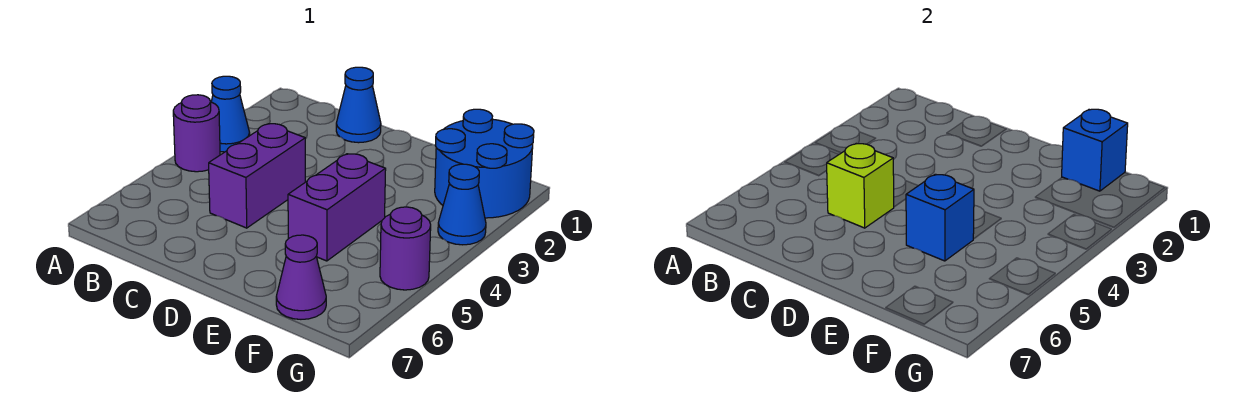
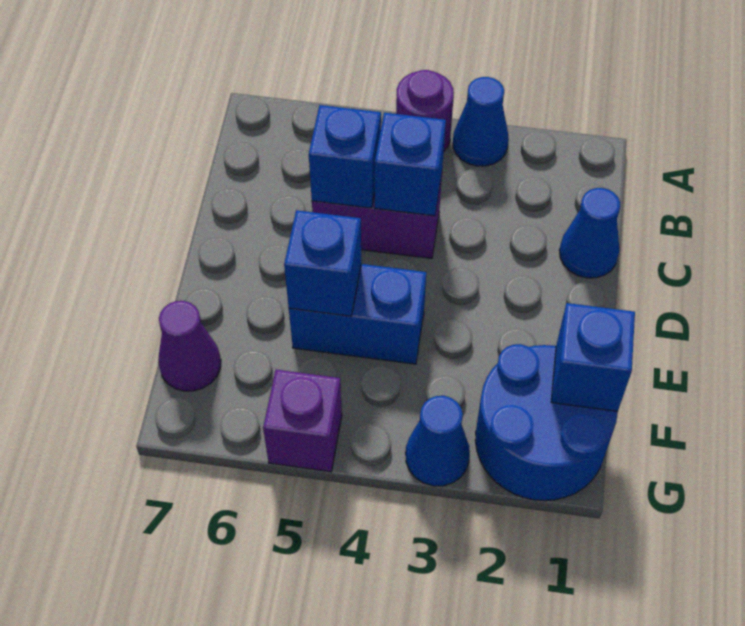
none -> blue brick C4 level 2
lime brick C5 level 2 -> blue brick C5 level 2
purple brick E4:E5 level 1 -> blue brick E4:E5 level 1
purple round brick G5 level 1 -> purple brick G5 level 1

